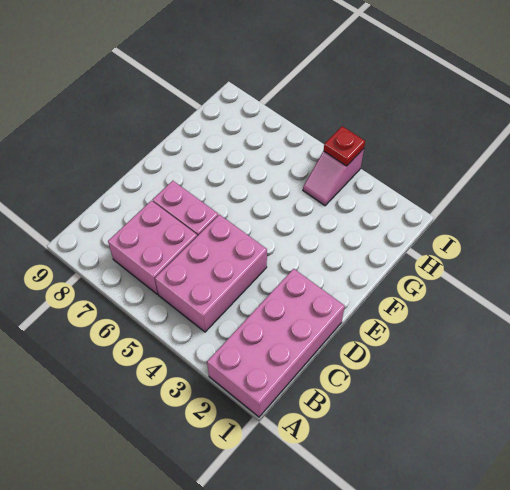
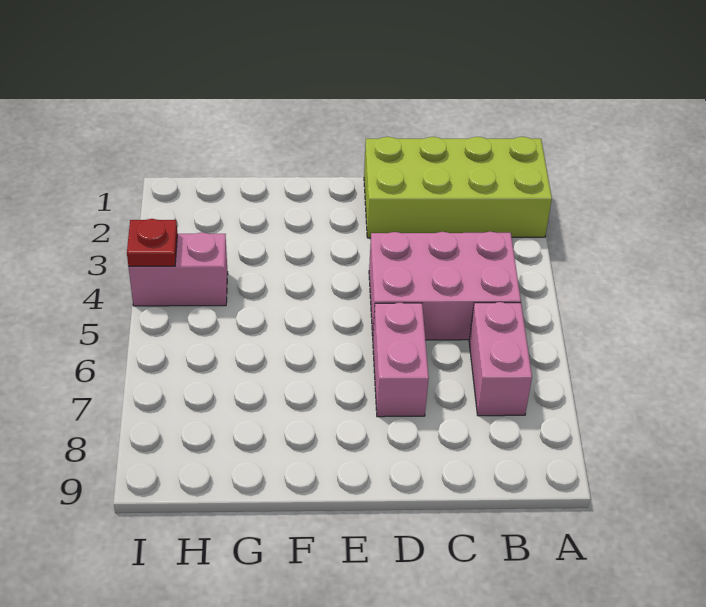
pink brick A1:D2 level 1 -> lime brick A1:D2 level 1
pink brick B6:C7 level 1 -> pink brick B6:B7 level 1
pink slope H4:I4 level 1 top I -> pink brick H4:I4 level 1

